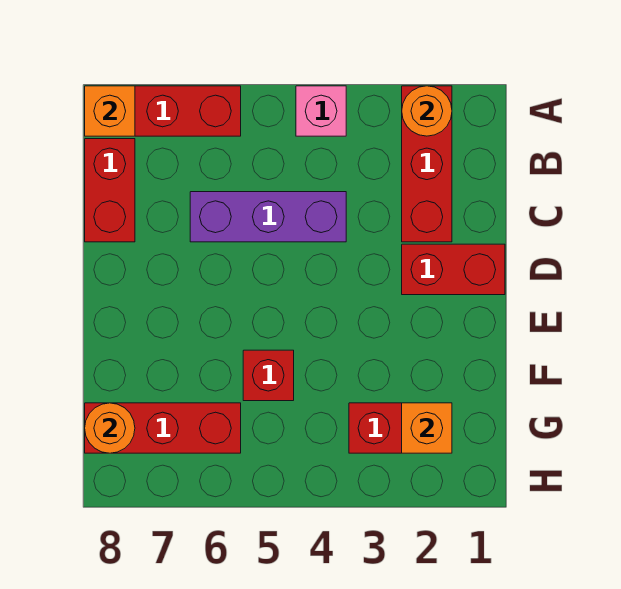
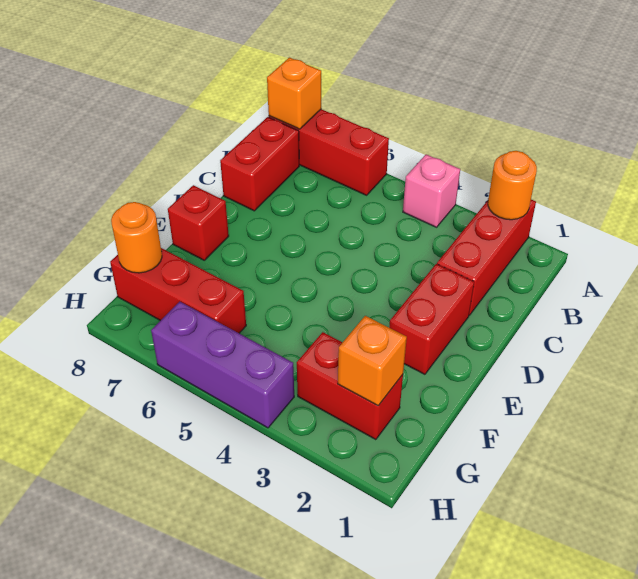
purple brick C4:C6 level 1 -> purple brick H4:H6 level 1
red brick D1:D2 level 1 -> red brick D2:E2 level 1
red brick F5 level 1 -> red brick E8 level 1

